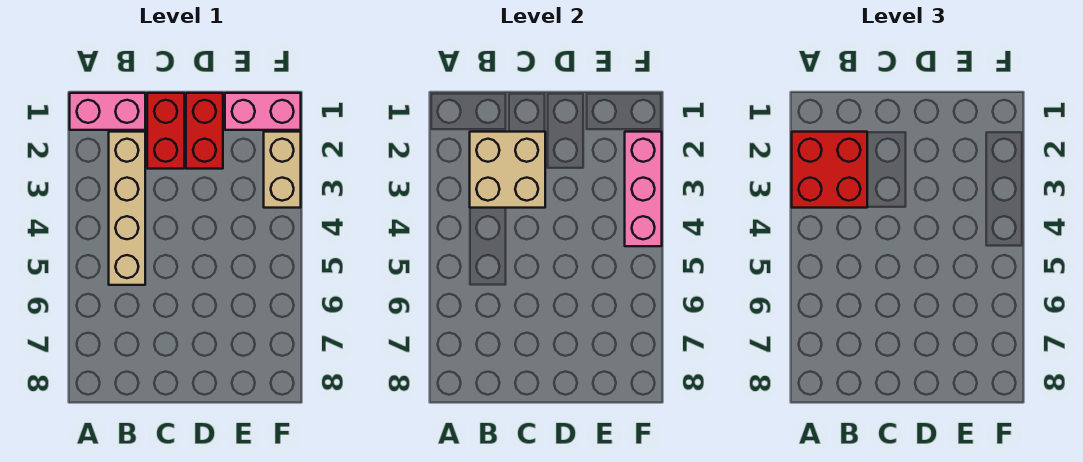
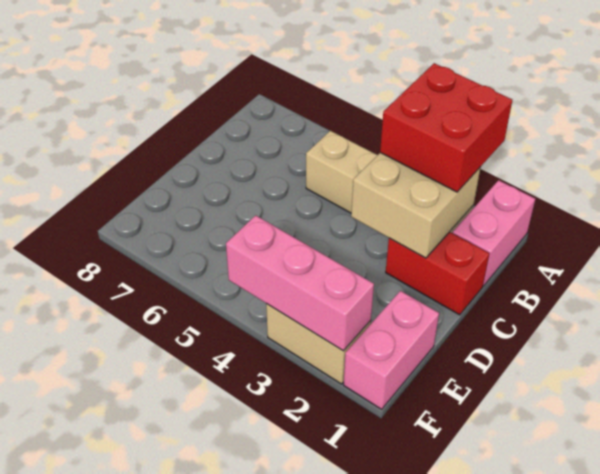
red brick D1:D2 level 1 -> none

